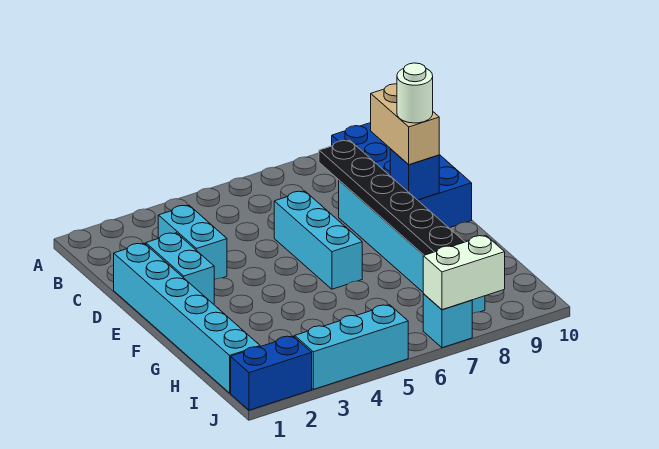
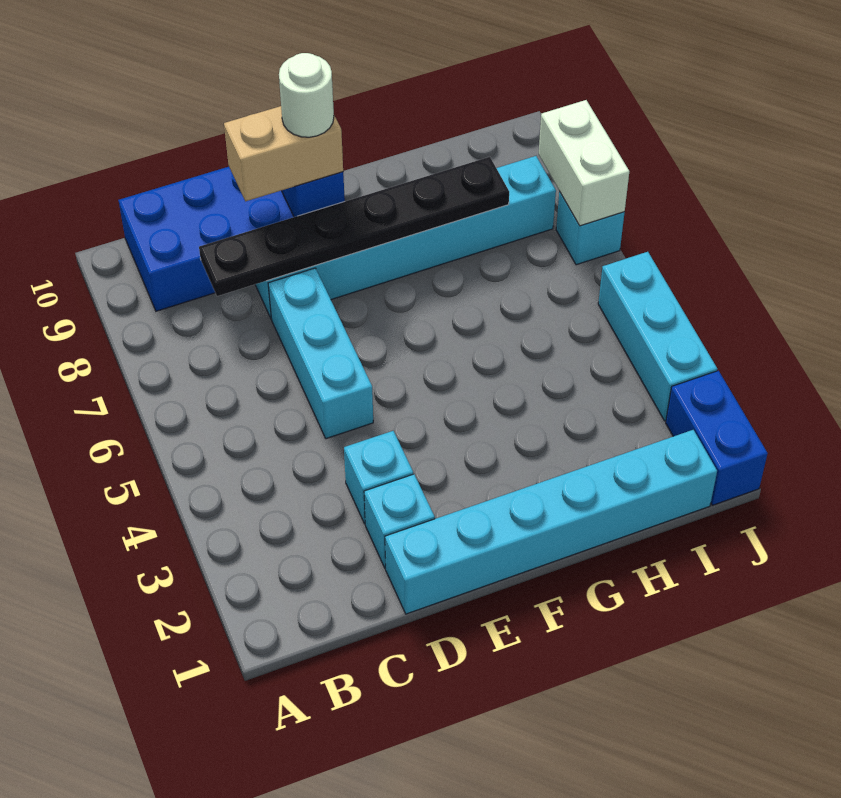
cyan brick C3:D3 level 1 -> cyan brick D3 level 1
cyan brick D2:E2 level 1 -> cyan brick D2 level 1
cyan brick D6:F6 level 1 -> cyan brick D5:D7 level 1

